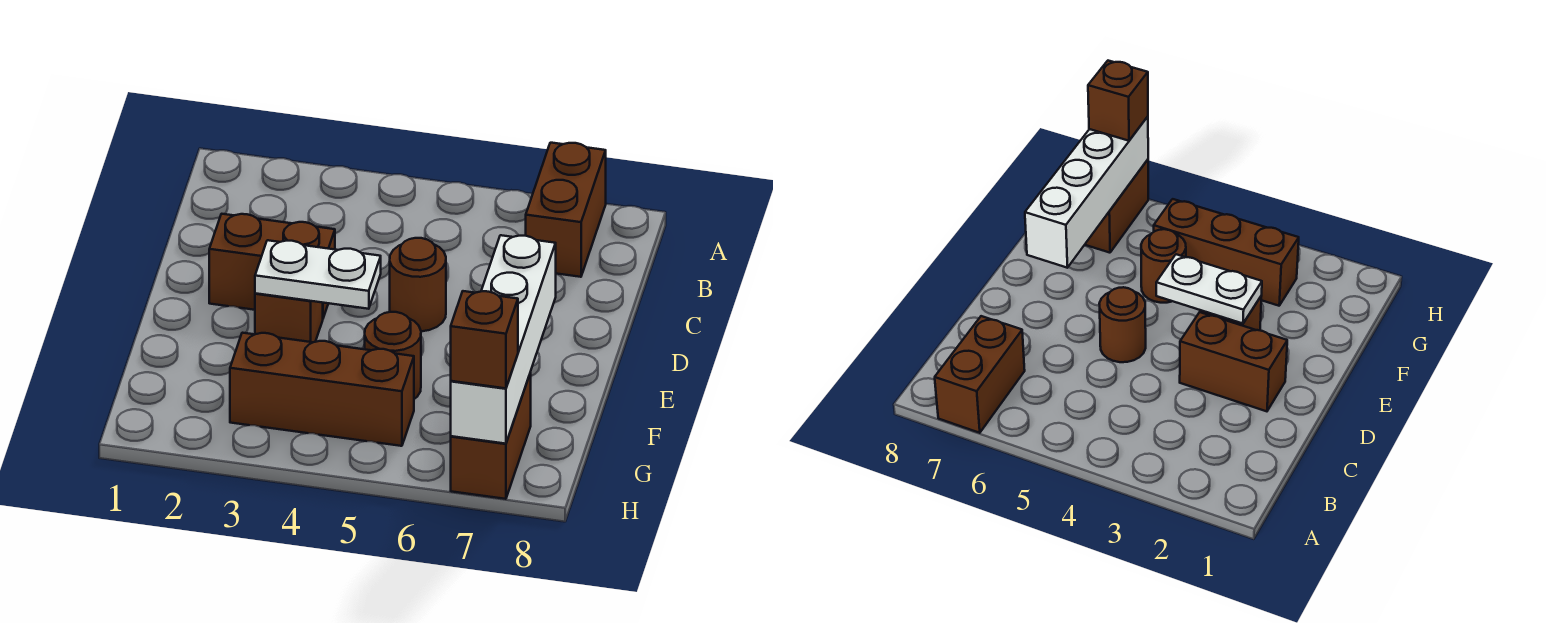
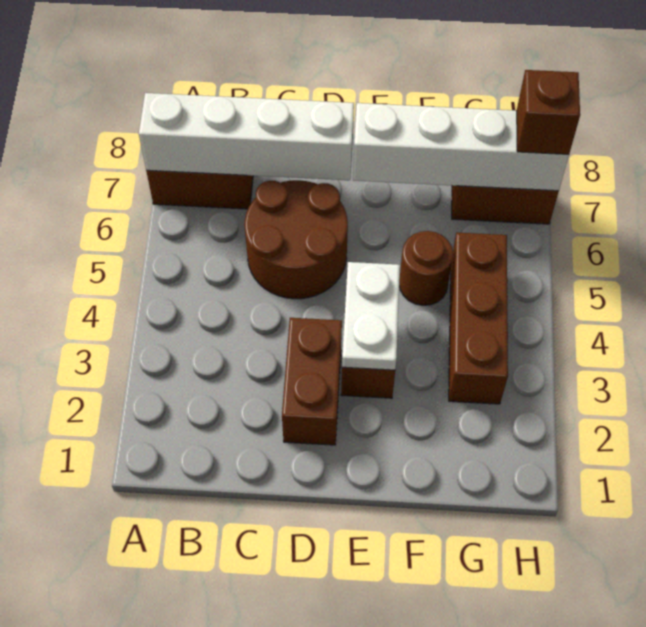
none -> white brick A7:D7 level 2
brown round brick D5 level 1 -> brown round brick C5:D6 level 1

